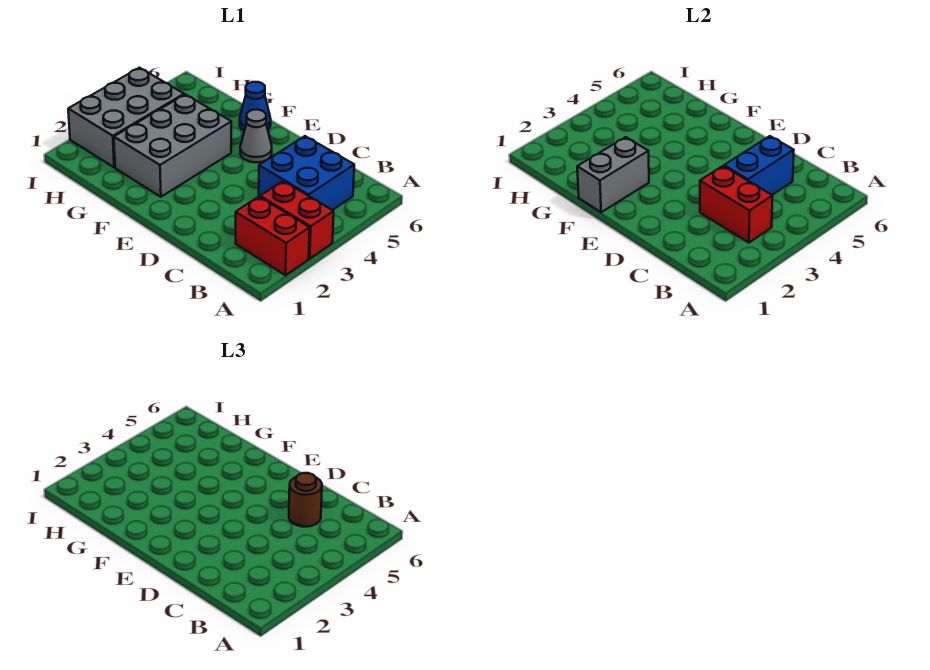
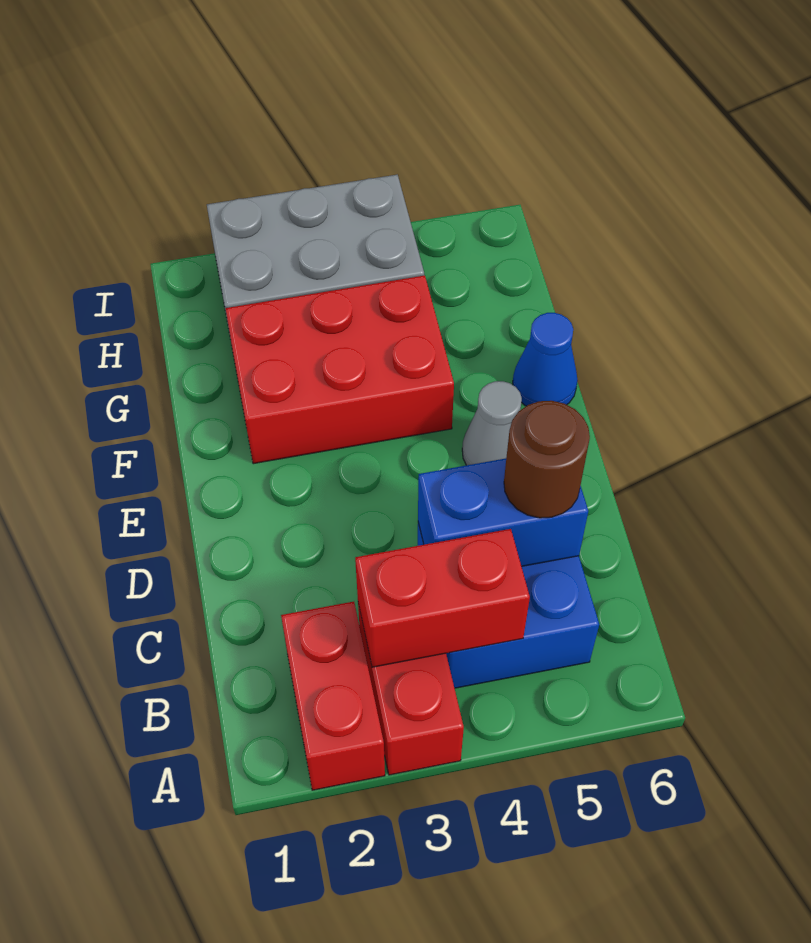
red brick B3:C3 level 2 -> red brick B3:B4 level 2
grey brick F1:F2 level 2 -> none
grey brick F2:G4 level 1 -> red brick F2:G4 level 1

